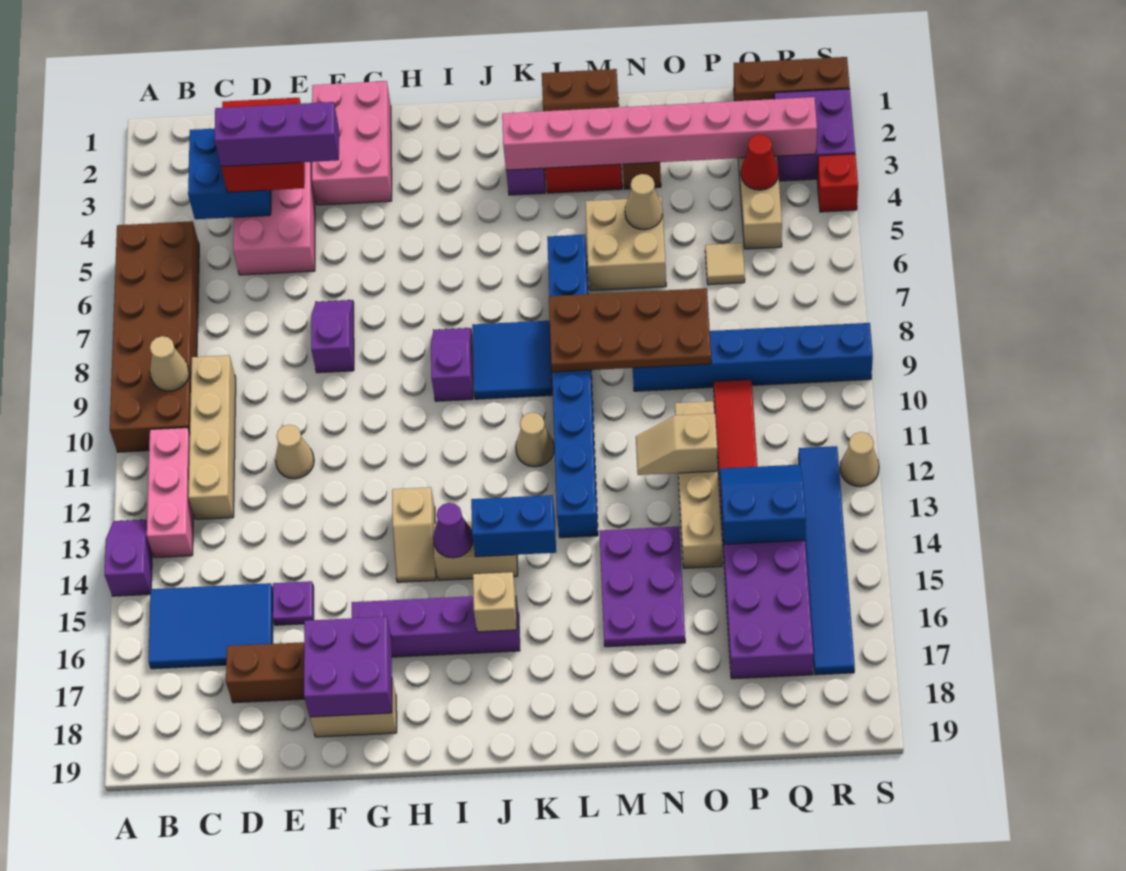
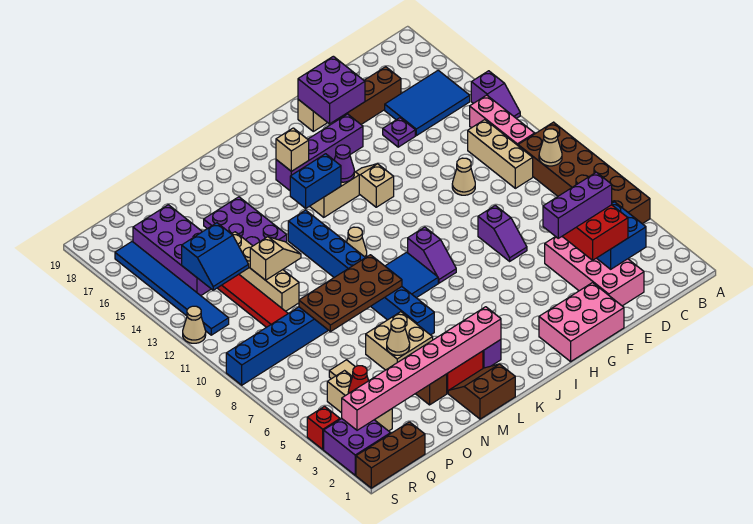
tan brick C9:C12 level 1 -> tan brick C10:C12 level 1
pink brick F1:G3 level 1 -> pink brick F1:H2 level 1

